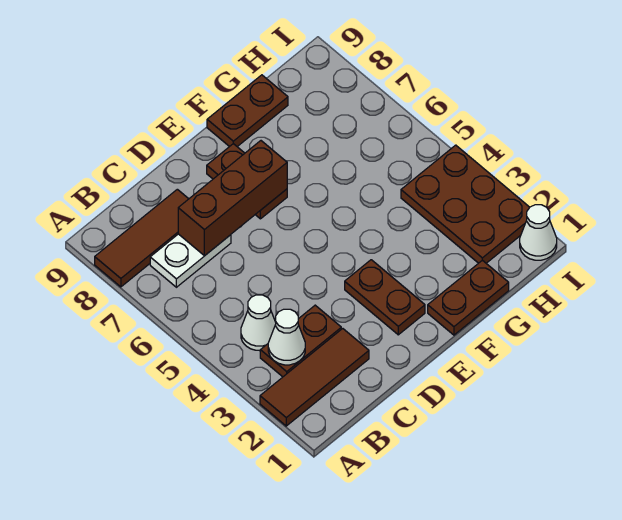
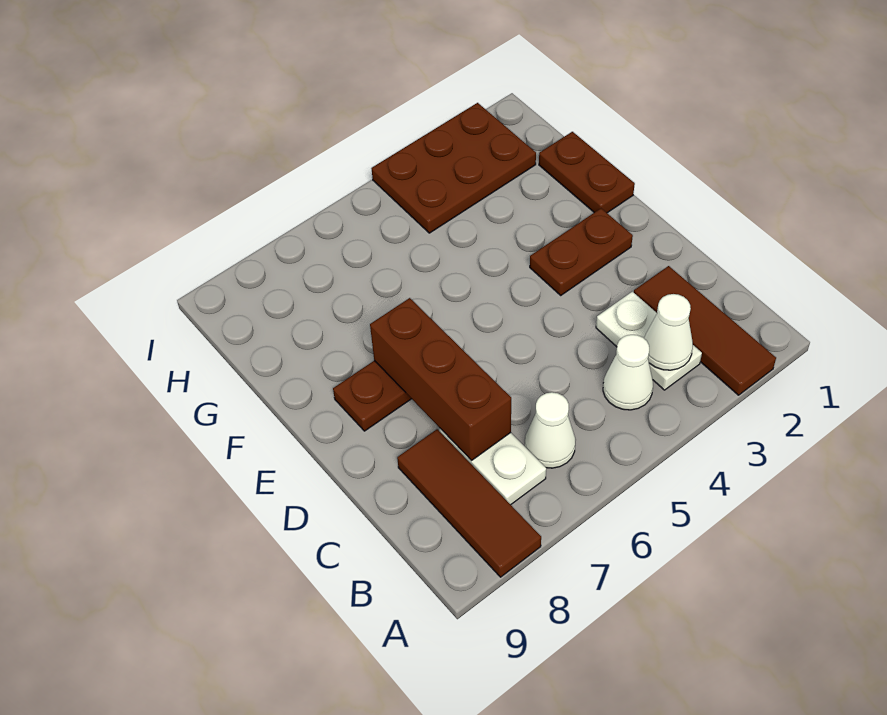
brown plate B3:C3 level 1 -> white plate B3:C3 level 1
brown plate F9:G9 level 1 -> none
white cone I1 level 1 -> white cone B6 level 1

